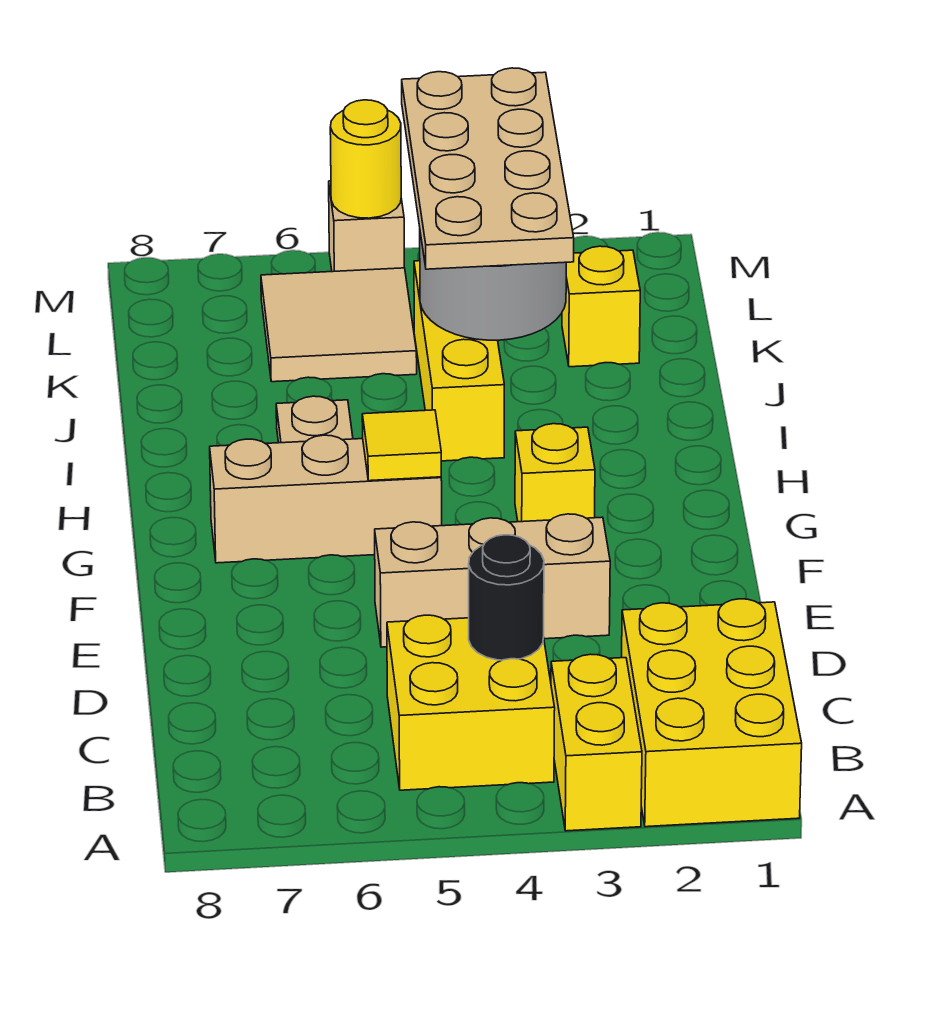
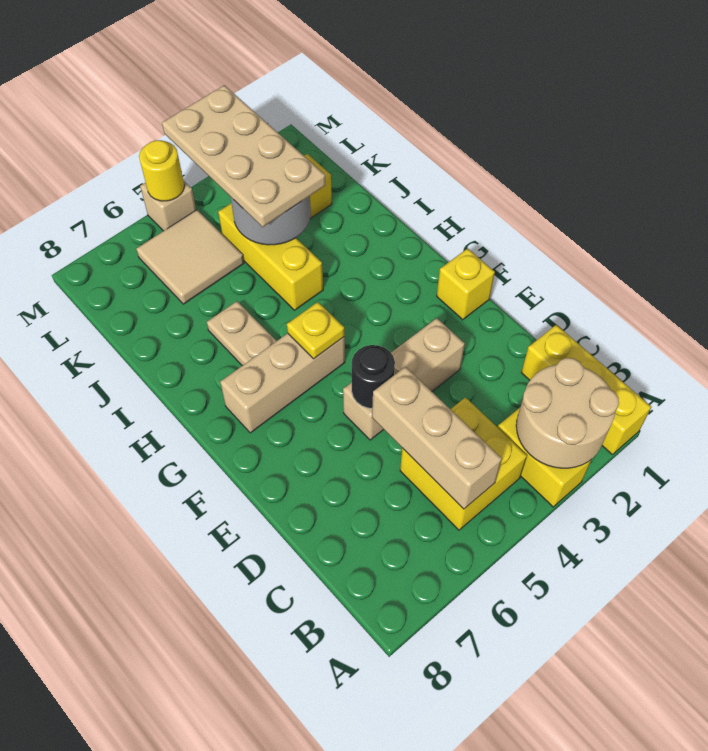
yellow brick A1:C2 level 1 -> yellow brick A1:C1 level 1
none -> tan round brick A2:B3 level 2
none -> tan brick B5:D5 level 2
black round brick C4 level 2 -> black round brick E5 level 2
yellow brick G3 level 1 -> yellow brick F1 level 1
yellow tile G5 level 2 -> yellow plate G5 level 2

